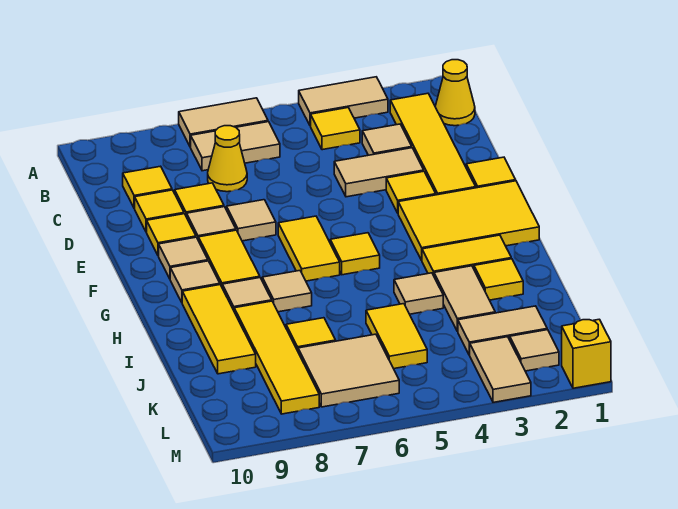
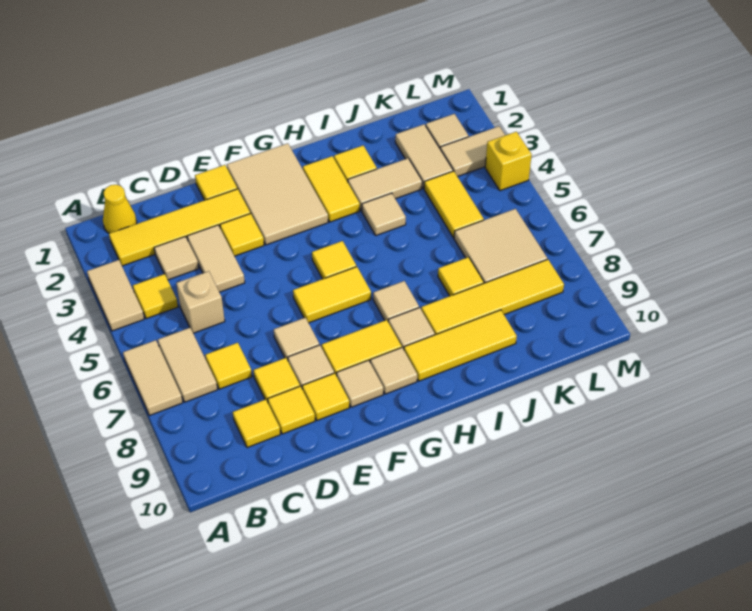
none -> tan brick C5 level 1
yellow cone C7 level 1 -> yellow tile C7 level 1
yellow tile F1:G3 level 1 -> tan tile F1:G3 level 1
yellow tile J5:K5 level 1 -> yellow tile K4:K5 level 1
yellow brick M1 level 1 -> yellow brick M4 level 1

